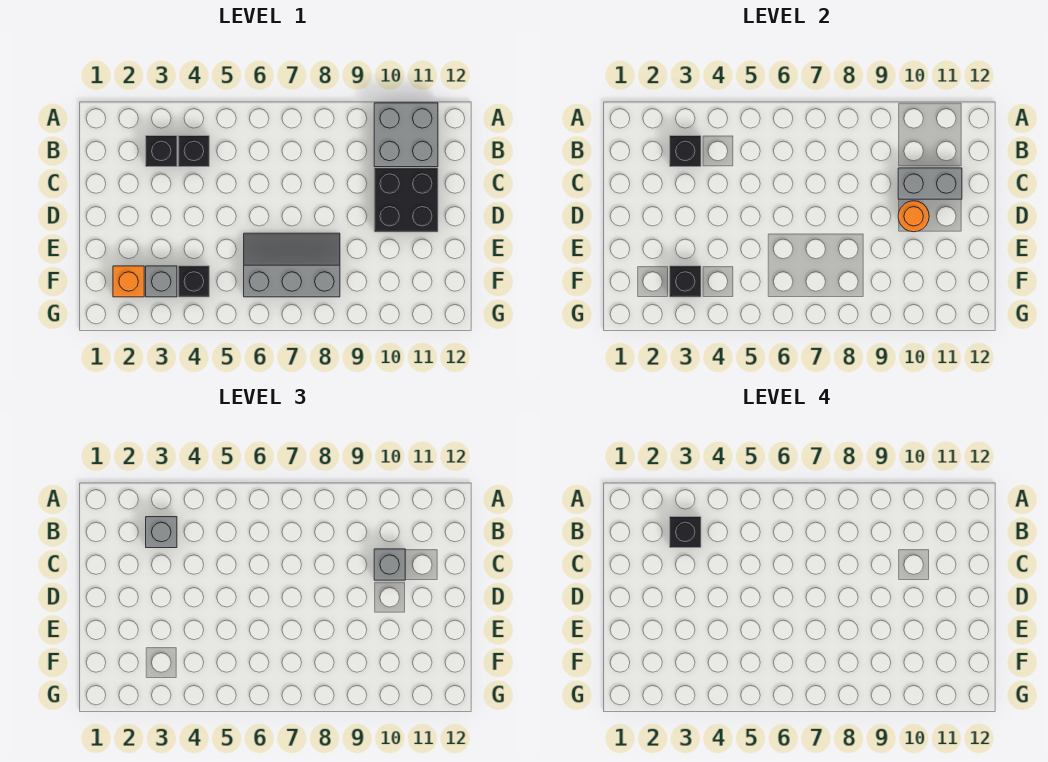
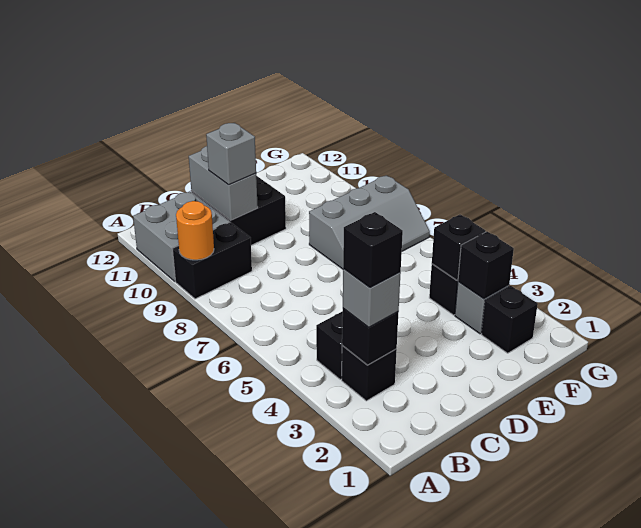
none -> black brick A9:B9 level 1
orange round brick D10 level 2 -> orange round brick A9 level 2
grey slope E6:F8 level 1 top F -> grey slope E7:G8 level 1 top 8
orange brick F2 level 1 -> black brick F2 level 1
none -> black brick F4 level 2

